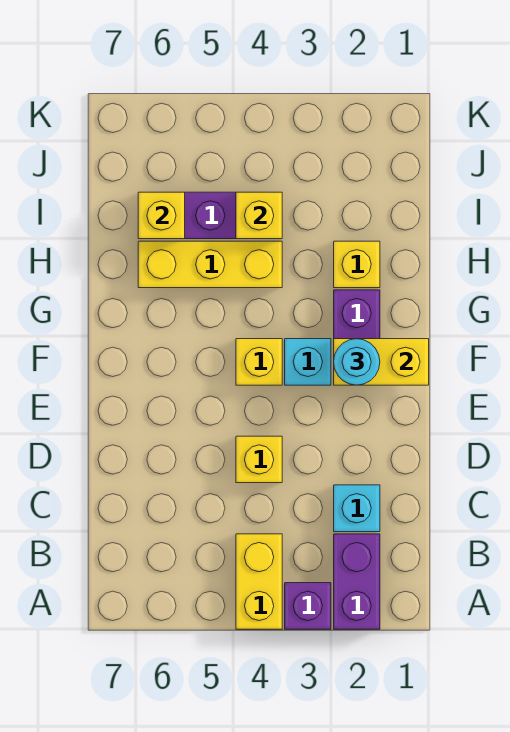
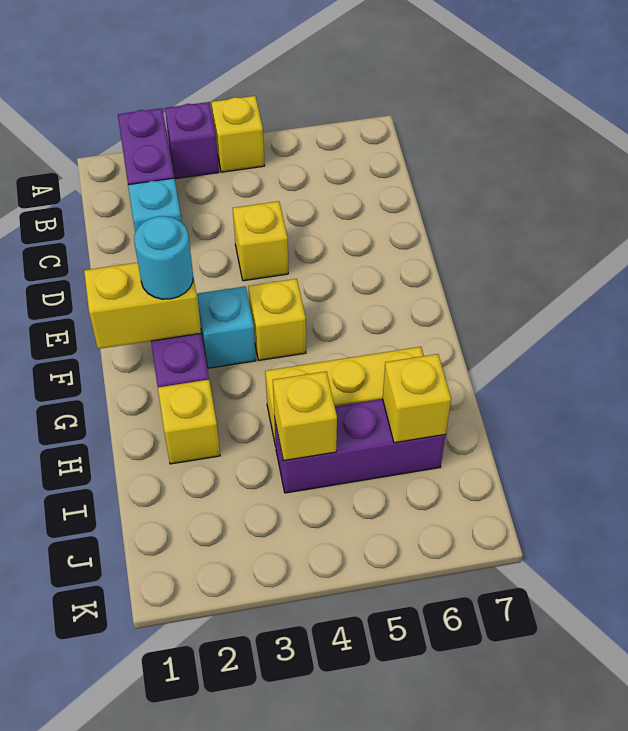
yellow brick A4:B4 level 1 -> yellow brick A4 level 1

